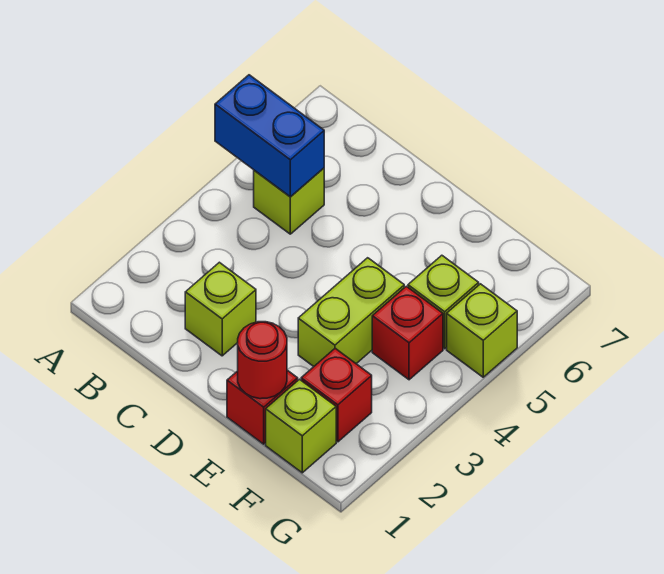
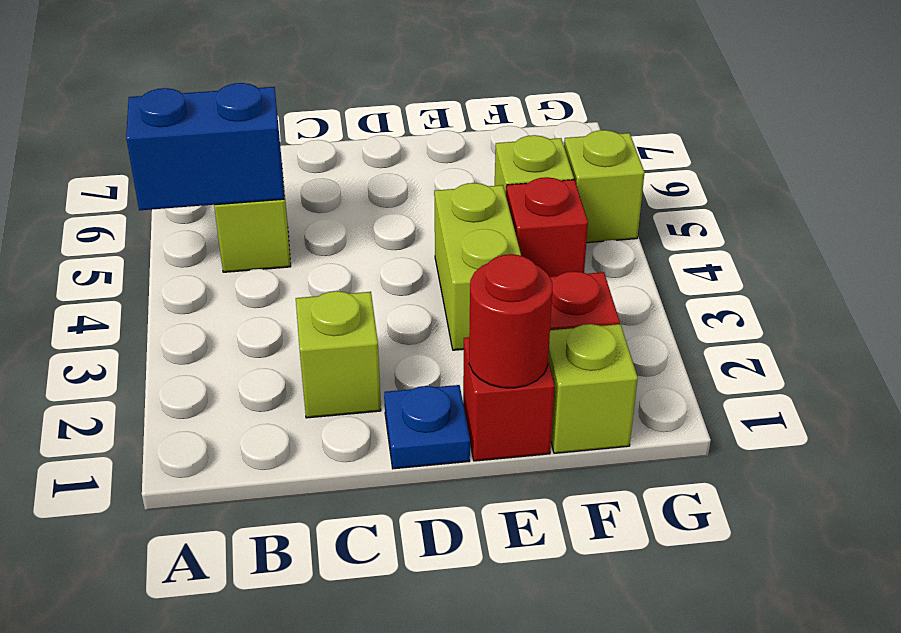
none -> blue plate D1 level 1

